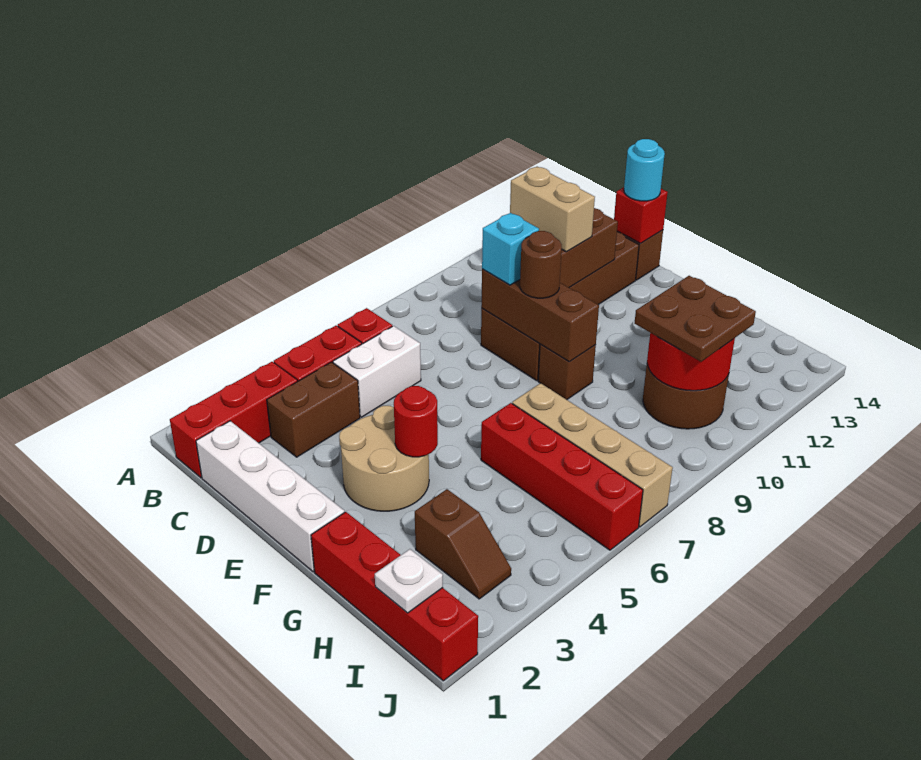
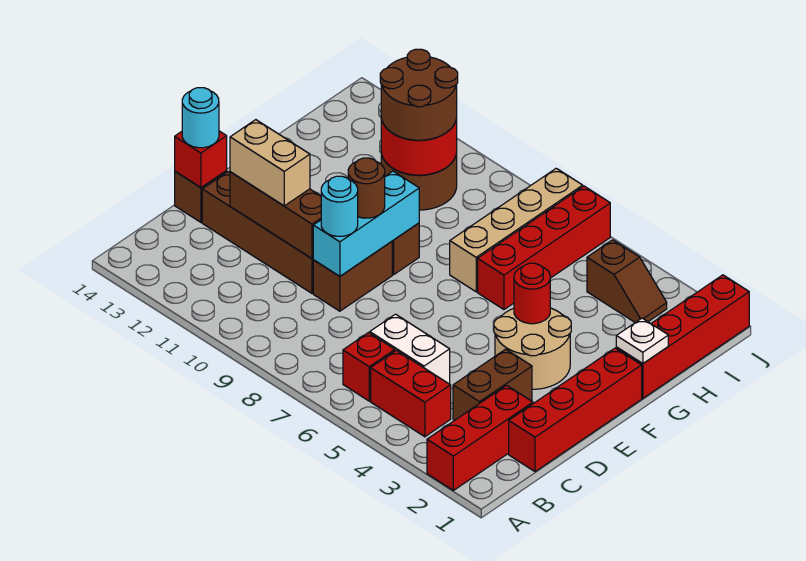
red brick B1:B3 level 1 -> red brick A2:C2 level 1
white brick C1:F1 level 1 -> red brick C1:F1 level 1
brown brick C3:C4 level 1 -> brown brick C3:D3 level 1
tan brick C11:D11 level 3 -> tan brick D11:D12 level 3
brown brick D9:F9 level 2 -> cyan brick D9:F9 level 2
cyan brick D9 level 3 -> cyan round brick D9 level 3
brown slope H3:I3 level 1 top H -> brown slope I3:I4 level 1 top 4
brown plate H10:I11 level 3 -> brown round brick H10:I11 level 3
white plate I1 level 2 -> white plate G1 level 2

